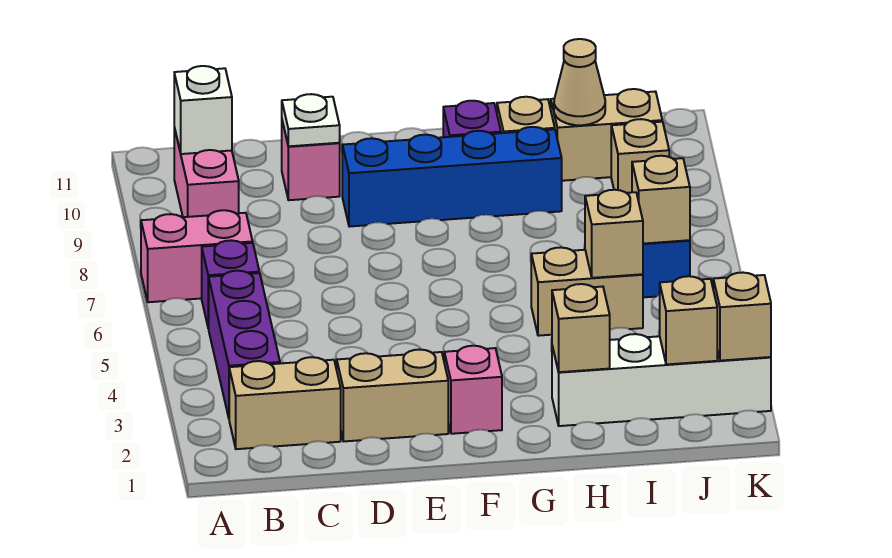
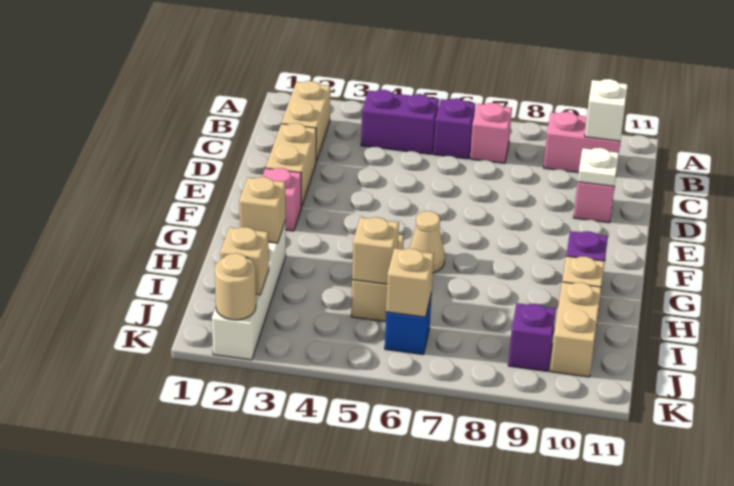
pink brick A7:B7 level 1 -> pink brick B7 level 1
purple brick B3:B5 level 1 -> purple brick B4:B5 level 1
blue brick E9:H9 level 1 -> none
tan cone I10 level 2 -> tan cone G6 level 1
tan brick J9 level 1 -> purple brick J9 level 1
tan brick K2 level 2 -> tan round brick K2 level 2

